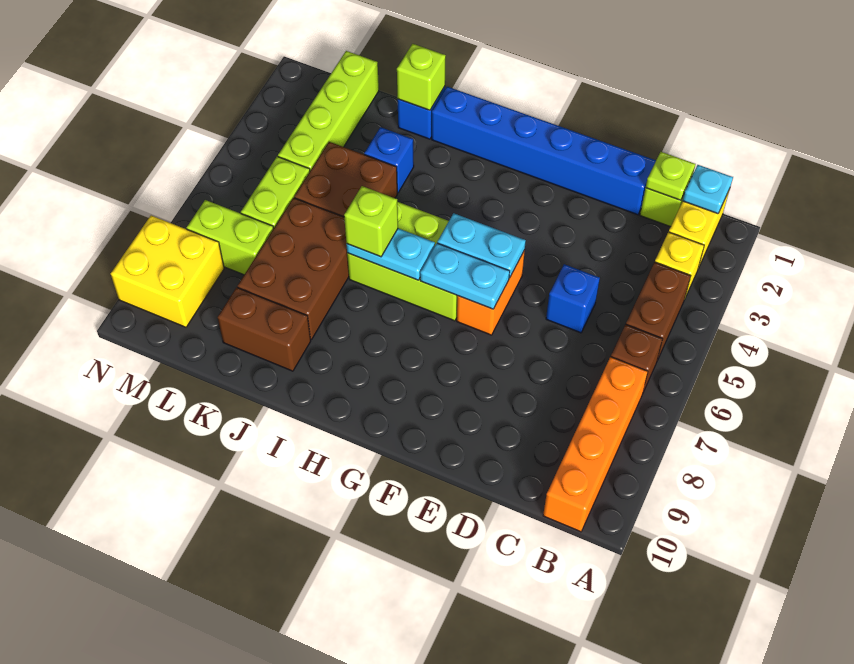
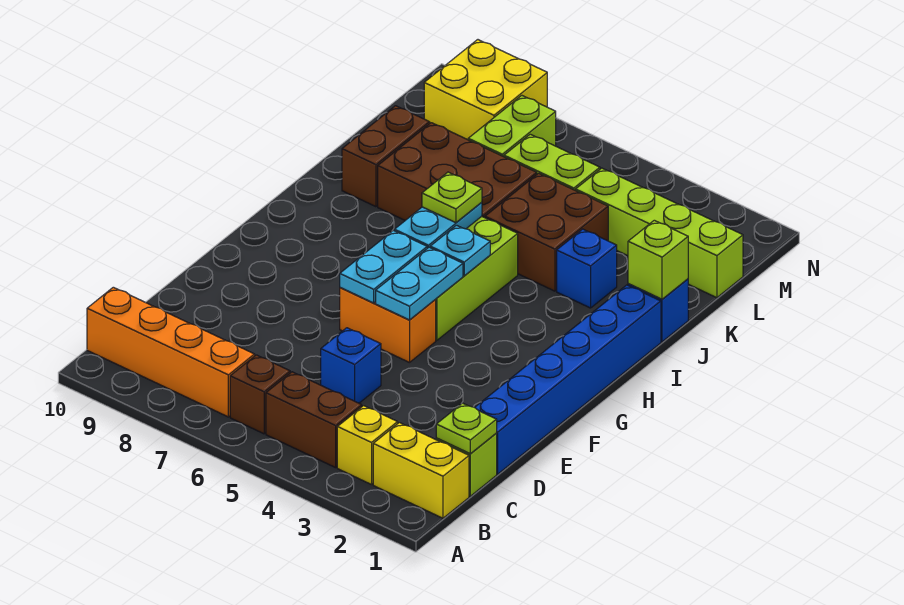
cyan plate B1 level 2 -> cyan plate H5 level 2
lime brick I6 level 3 -> lime plate I6 level 3

